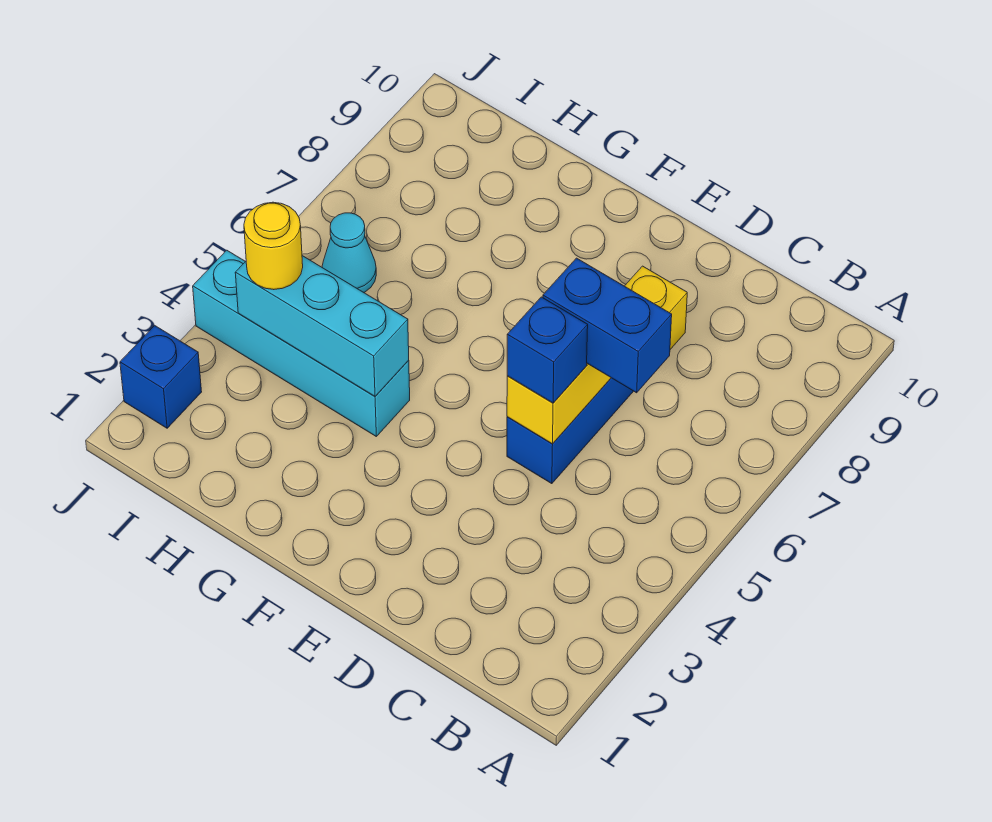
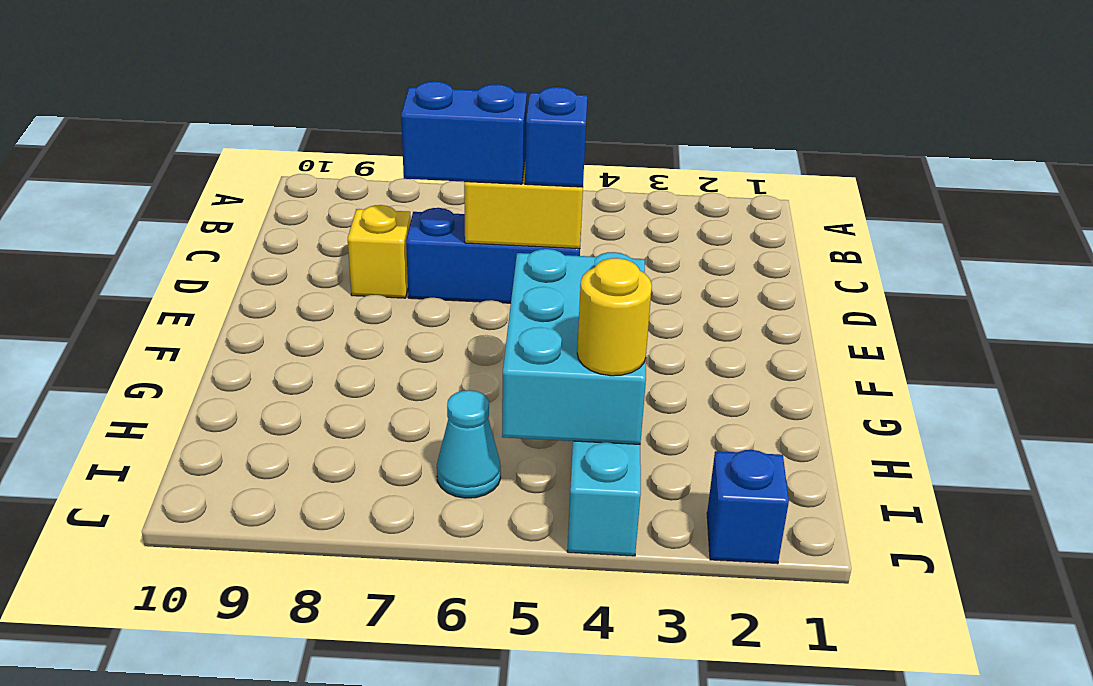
blue brick C6:D6 level 3 -> blue brick D6:D7 level 3
cyan brick G4:I4 level 2 -> cyan brick G4:I5 level 2

